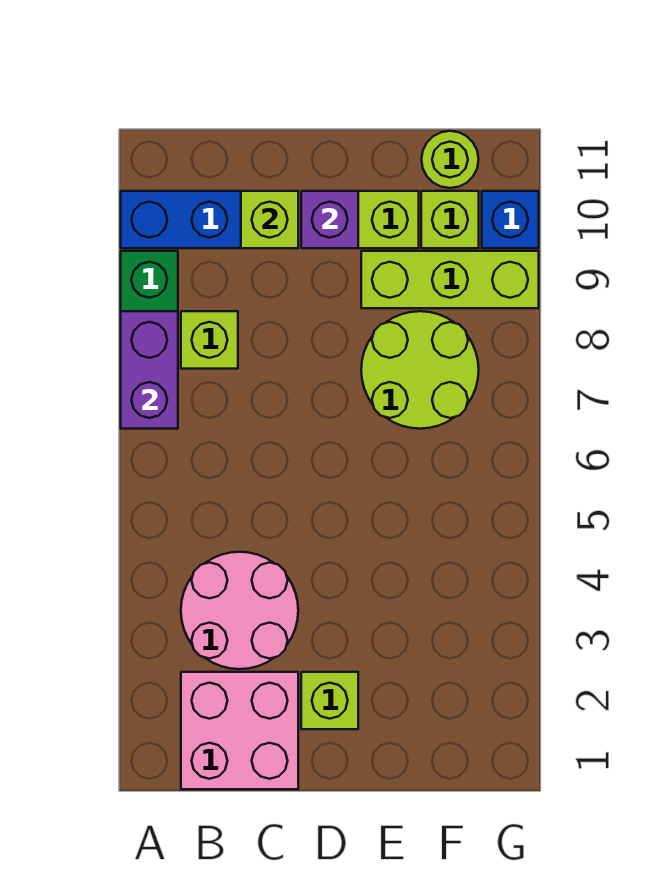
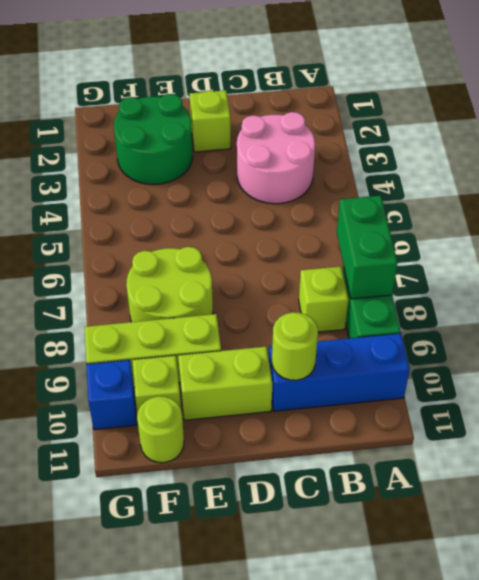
purple brick A7:A8 level 2 -> green brick A7:A8 level 2
pink brick B1:C2 level 1 -> none
lime brick C10 level 2 -> lime round brick C10 level 2
purple brick D10 level 2 -> none
none -> green round brick E2:F3 level 1

